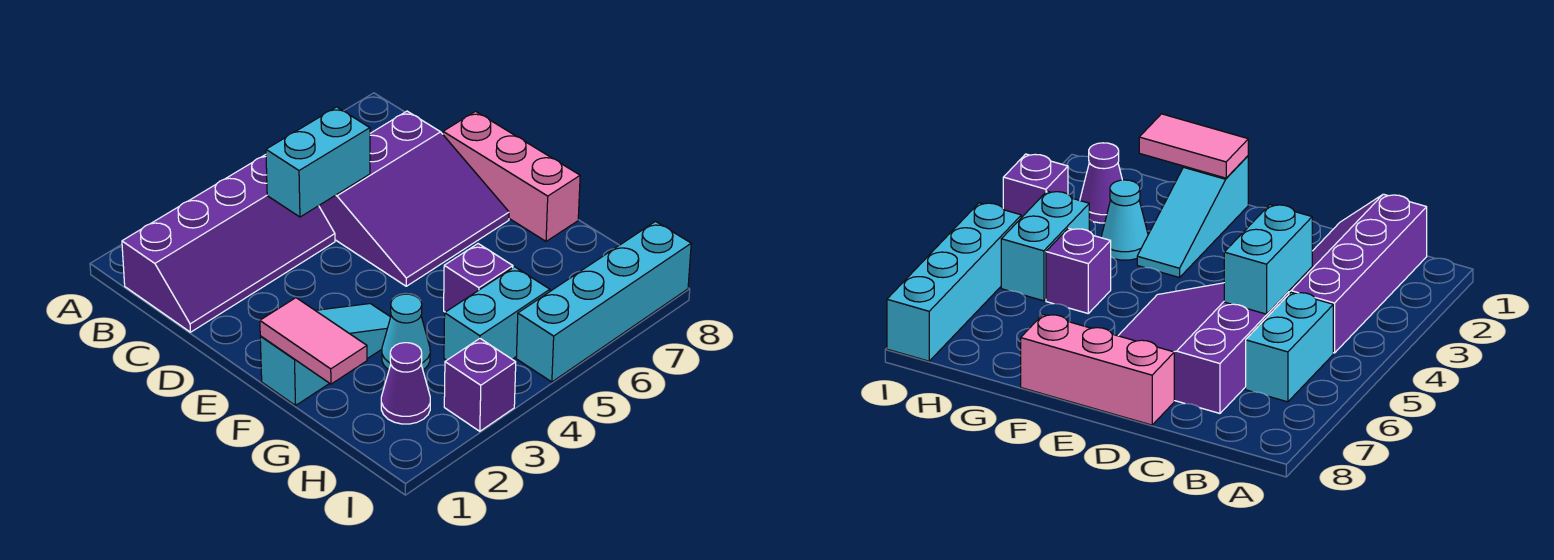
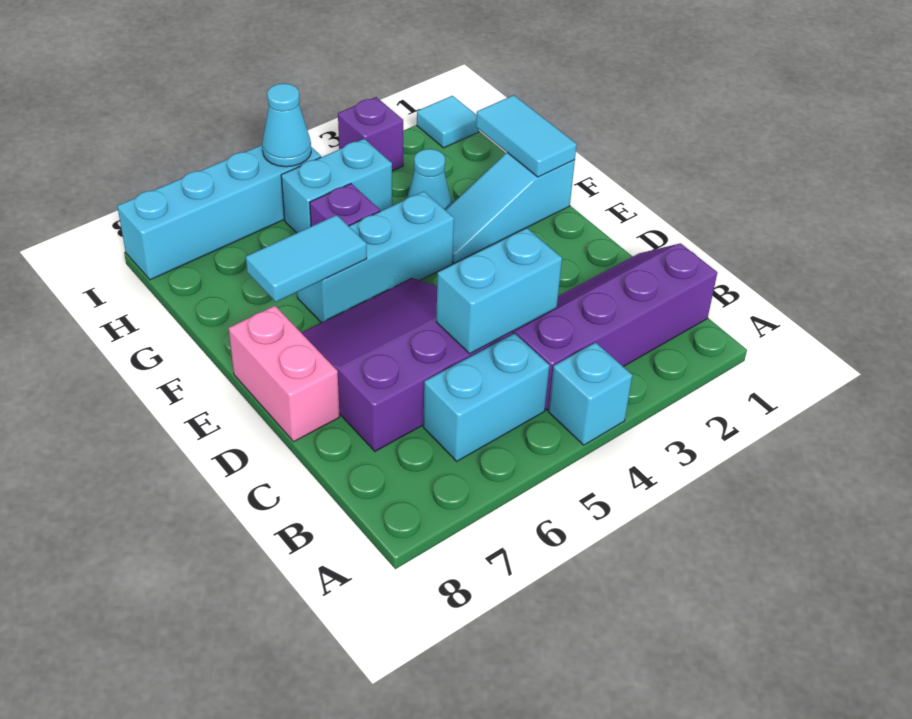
none -> cyan brick A4 level 1
pink brick D8:F8 level 1 -> pink brick D8:E8 level 1
pink tile F1:G1 level 2 -> cyan tile F1:G1 level 2
none -> cyan brick F4:F6 level 1
none -> cyan tile F6:F7 level 2
purple cone H2 level 1 -> none
none -> cyan tile I1 level 1
none -> cyan cone I5 level 2

